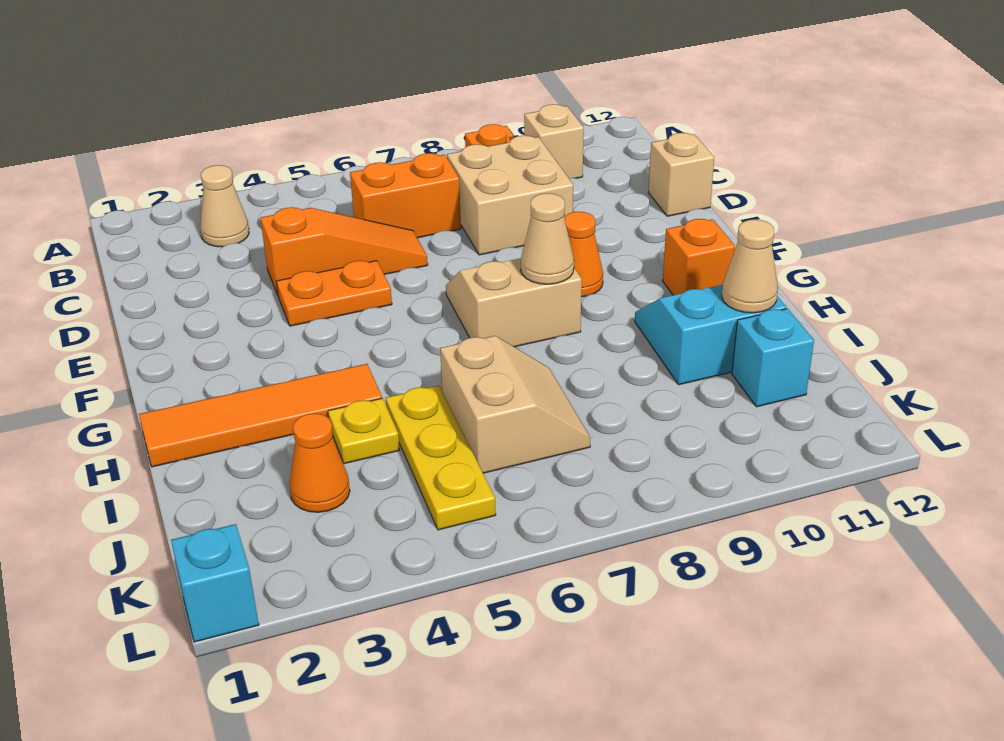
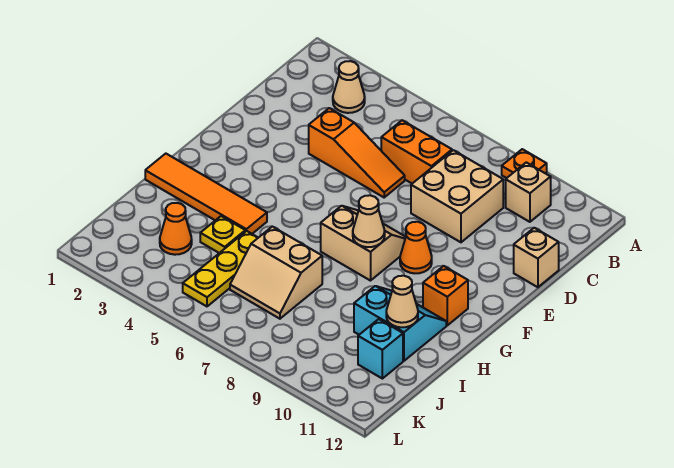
orange plate E4:E5 level 1 -> none
tan slope I6:J7 level 1 top 6 -> tan slope I6:J7 level 1 top I
cyan brick L1 level 1 -> none

